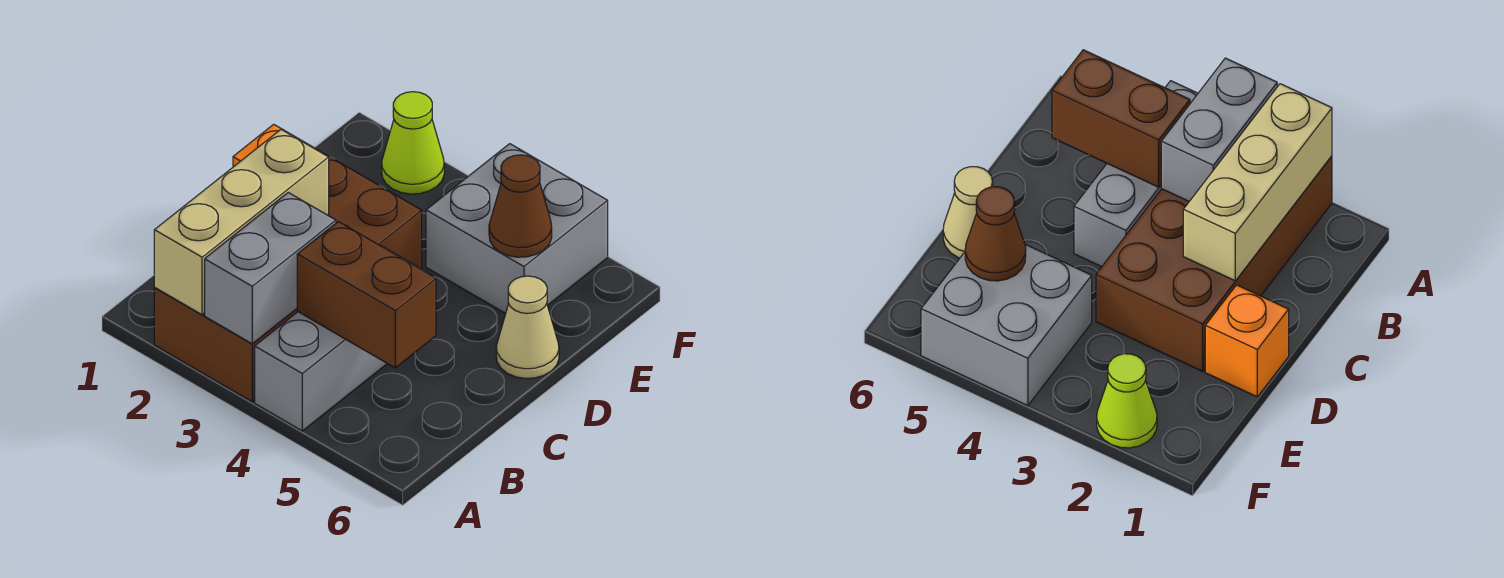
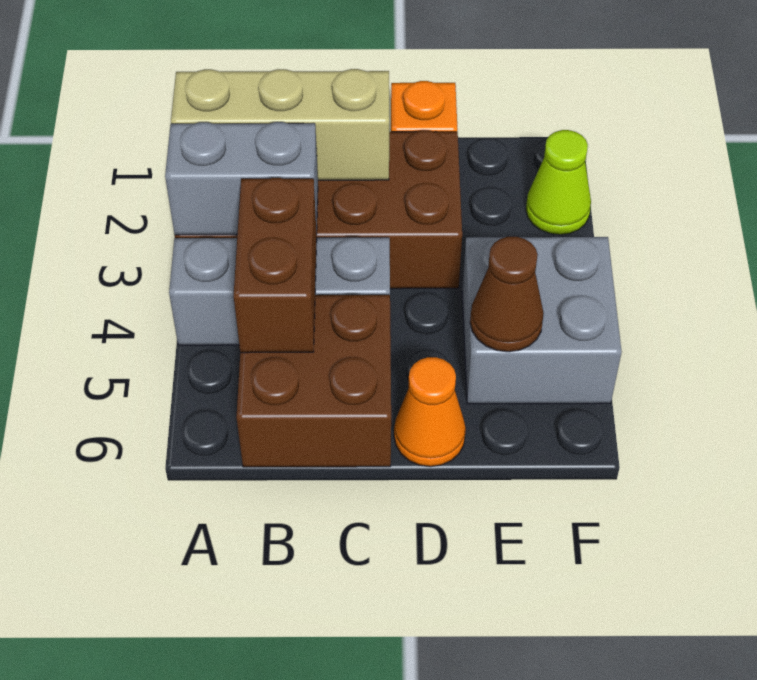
none -> brown brick B5:C6 level 1
tan cone D6 level 1 -> orange cone D6 level 1

